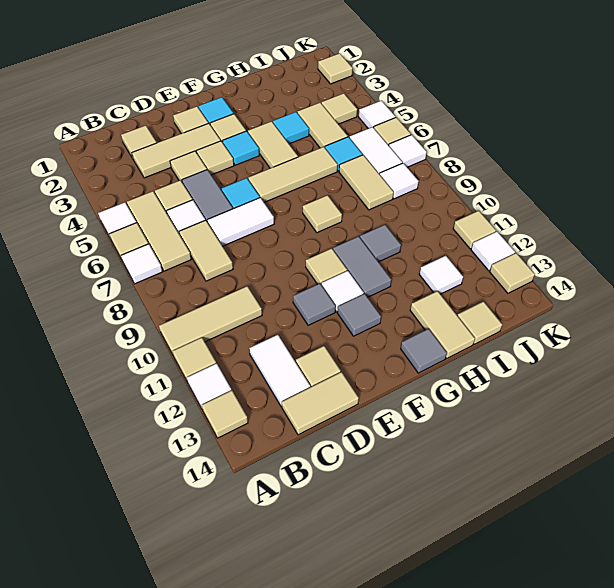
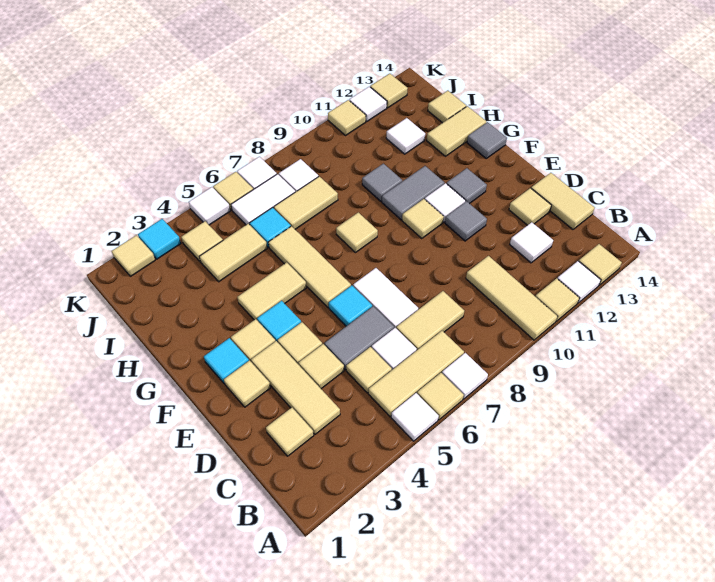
white tile C12:C13 level 1 -> white tile C12 level 1
cyan tile H4 level 1 -> cyan tile K3 level 1

